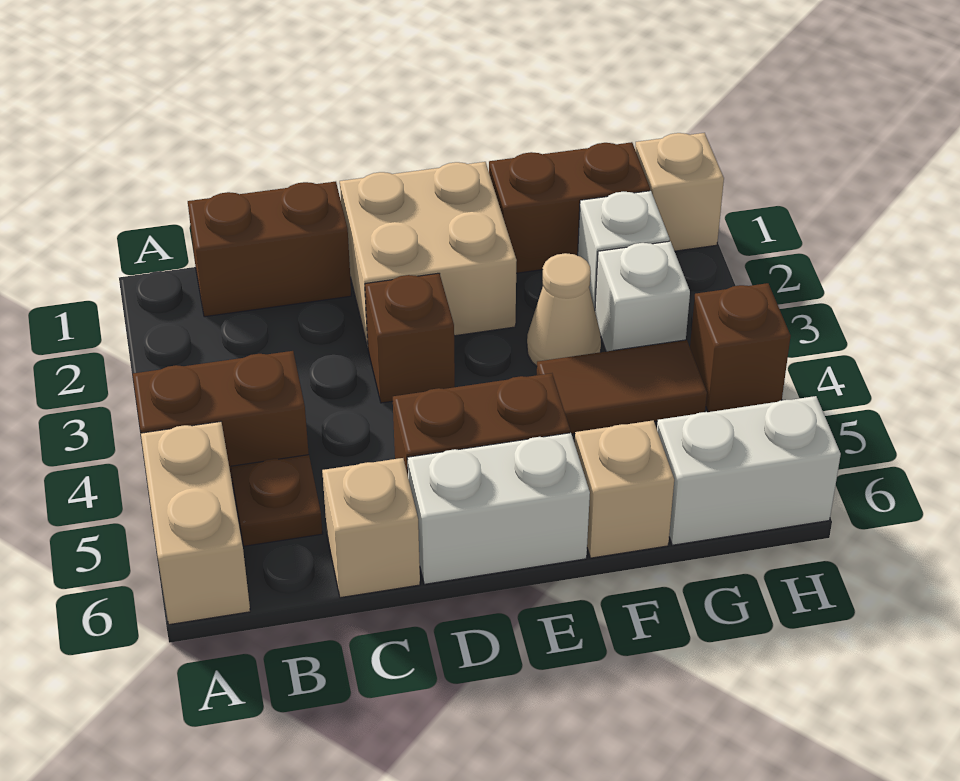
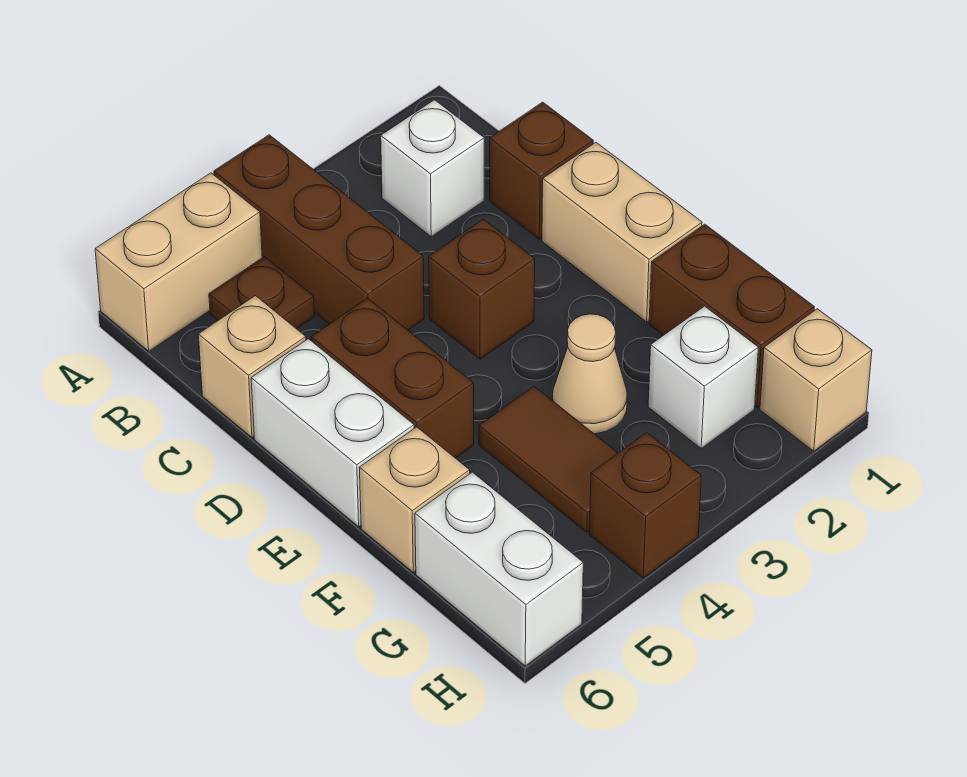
brown brick A4:B4 level 1 -> brown brick A4:C4 level 1
brown brick B1:C1 level 1 -> brown brick C1 level 1
tan brick D1:E2 level 1 -> tan brick D1:E1 level 1
white brick G3 level 1 -> white brick B2 level 1

